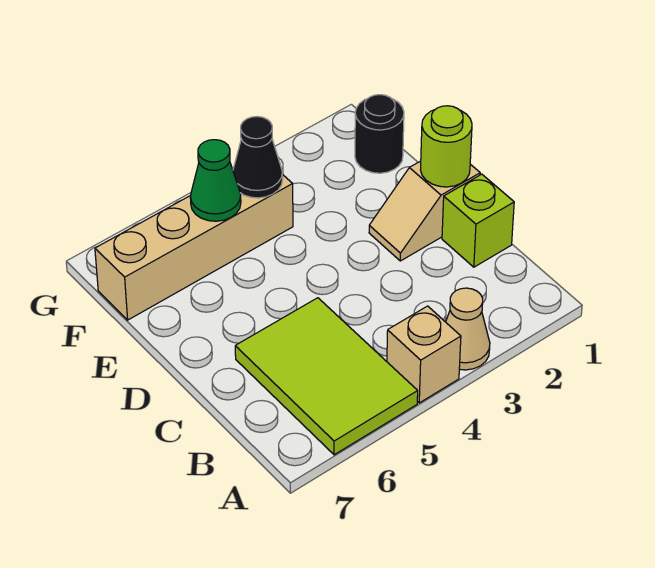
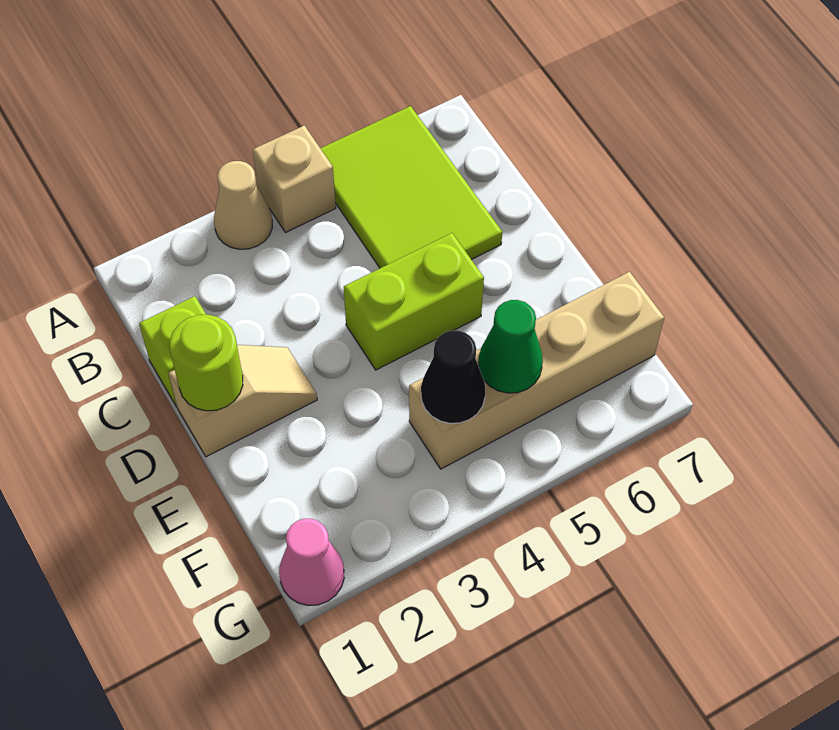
none -> lime brick D4:D5 level 1
black round brick F1 level 1 -> none
none -> pink cone G1 level 1

